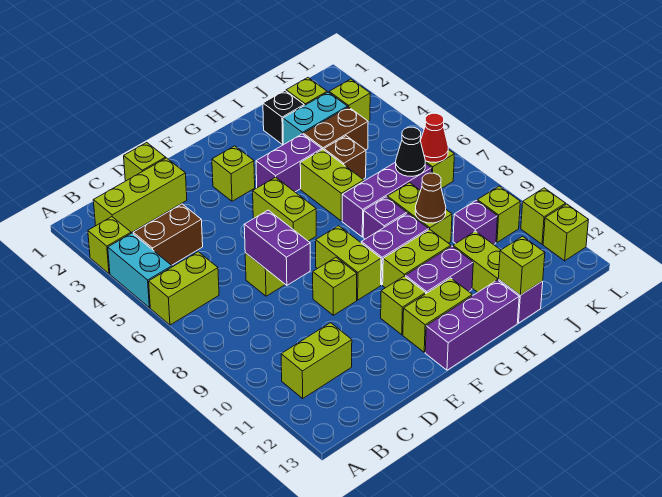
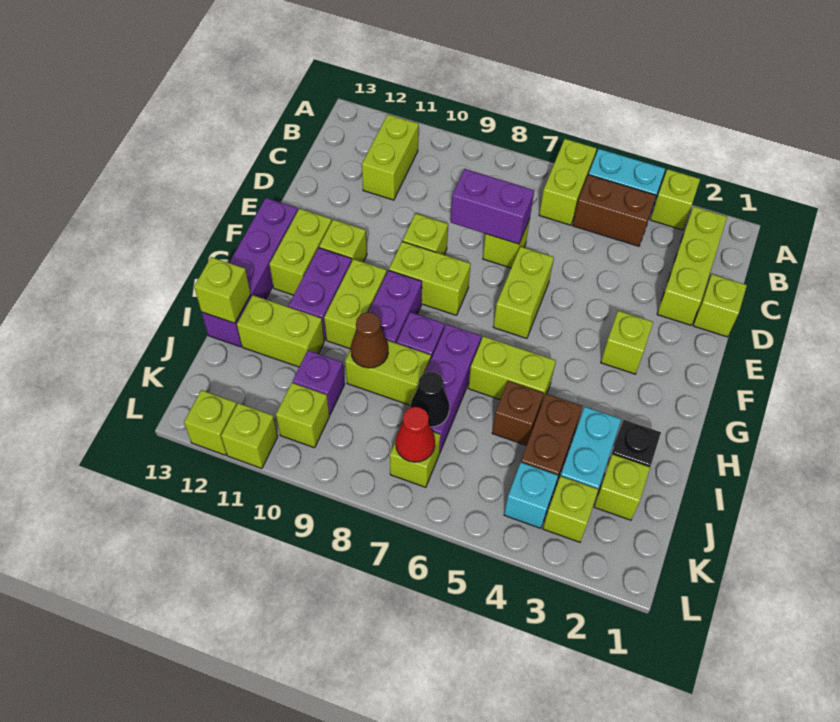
brown brick B4:C4 level 1 -> brown brick B4:B5 level 1
lime brick F5:F6 level 1 -> lime brick E6:F6 level 1
purple brick G4:H4 level 1 -> none
none -> cyan brick K4 level 1

